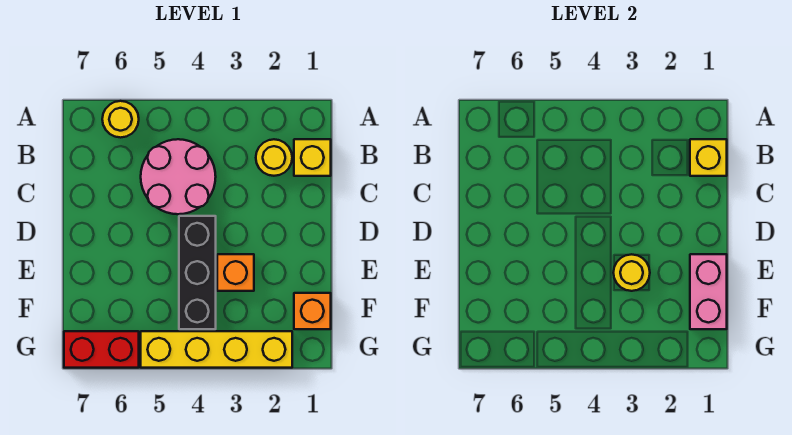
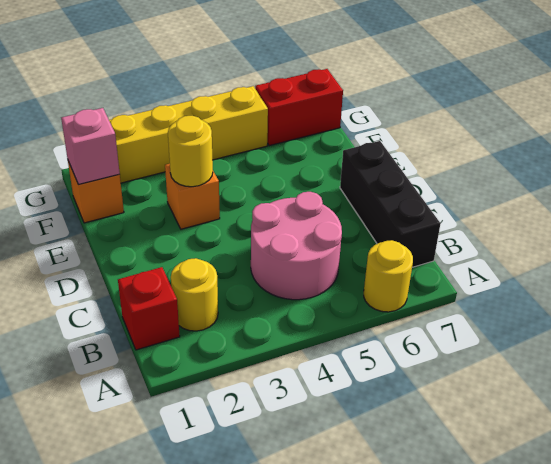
yellow brick B1 level 1 -> red brick B1 level 1
yellow brick B1 level 2 -> none
black brick D4:F4 level 1 -> black brick B7:D7 level 1
pink brick E1:F1 level 2 -> pink brick F1 level 2

